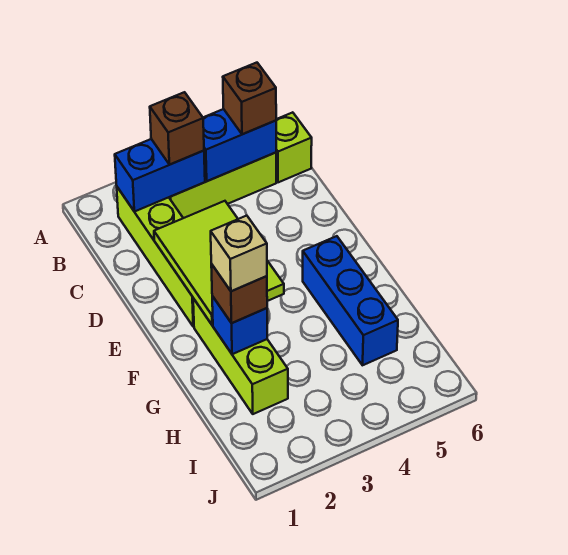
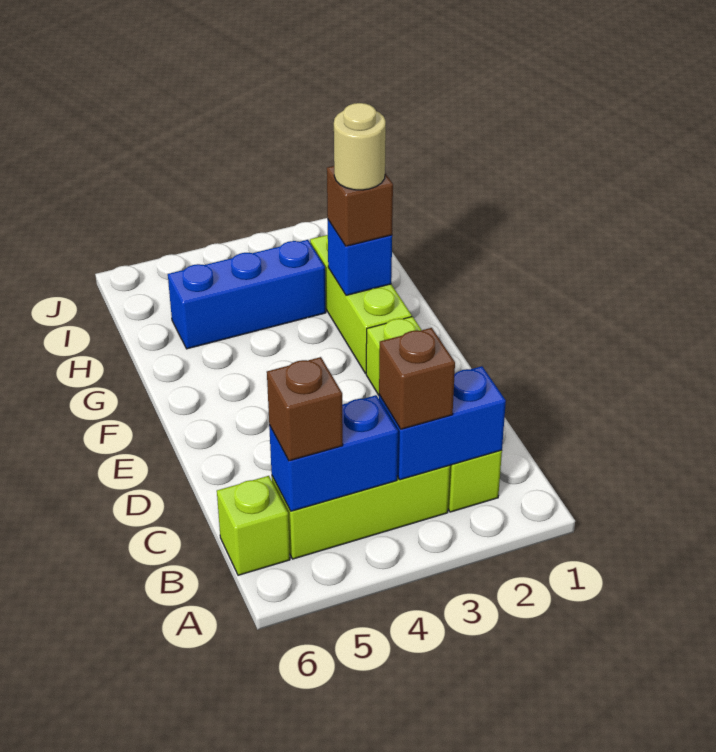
lime tile D2:F3 level 2 -> none
blue brick F5:H5 level 1 -> blue brick H3:H5 level 1
tan brick G2 level 4 -> tan round brick G2 level 4

